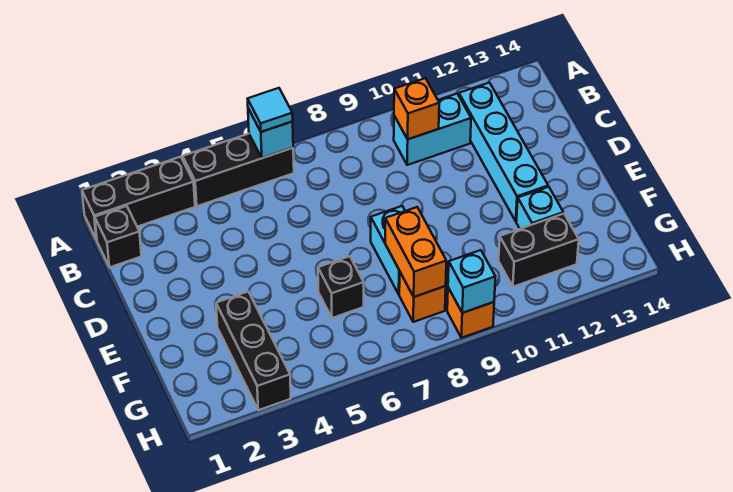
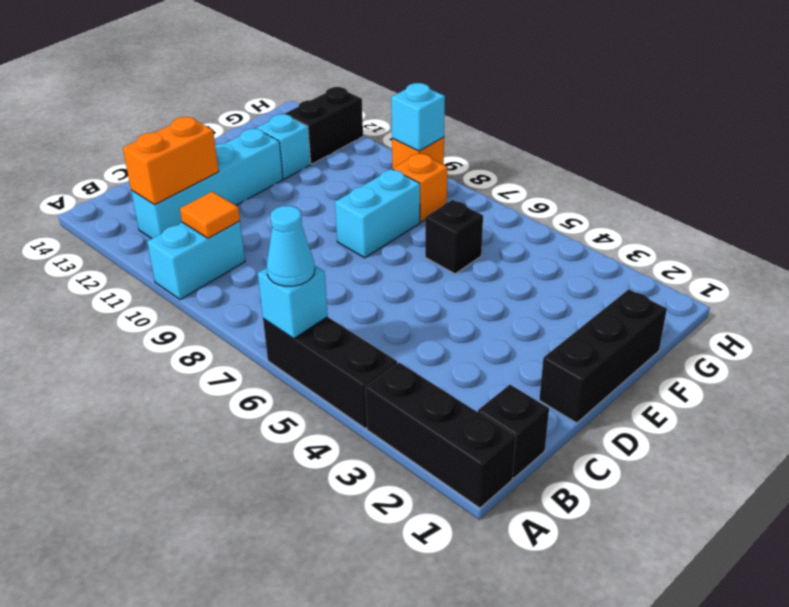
cyan tile A6 level 3 -> cyan cone A6 level 3
cyan brick B10:B11 level 1 -> cyan brick A10:B10 level 1
orange brick B10 level 2 -> orange tile B10 level 2
black brick F3:H3 level 1 -> black brick D1:F1 level 1
orange brick F8:G8 level 2 -> orange brick B12:C12 level 2
black brick G11:G12 level 1 -> black brick G12:H12 level 1

